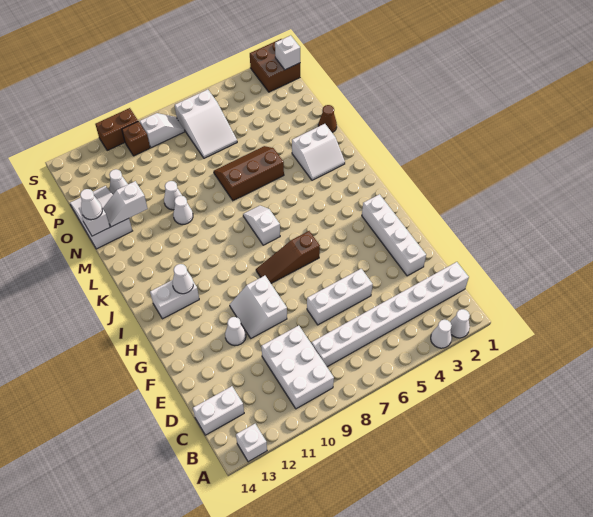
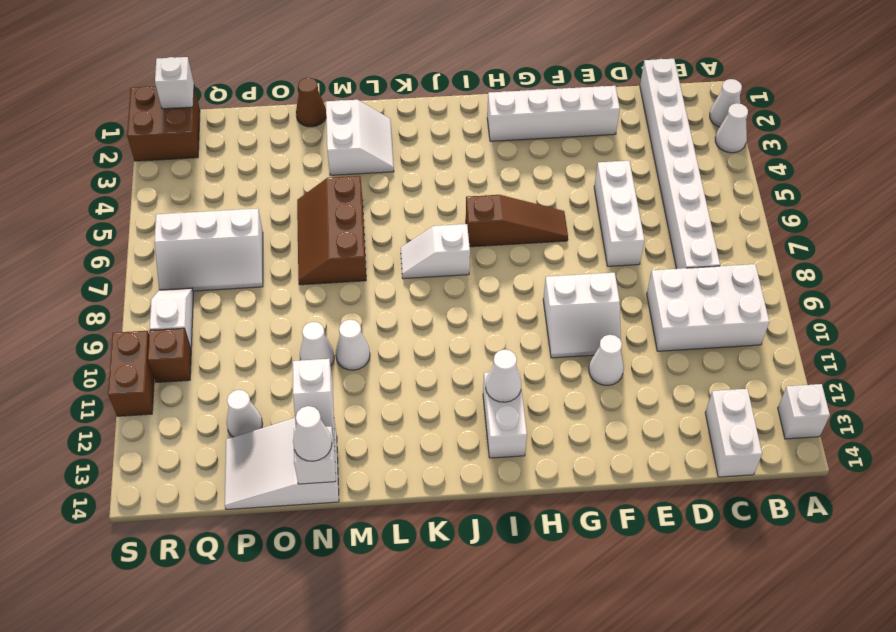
brown slope H6:H8 level 1 top 6 -> brown slope G6:I6 level 1 top I
white slope P6:R7 level 1 top R -> white slope P6:R7 level 1 top 6

